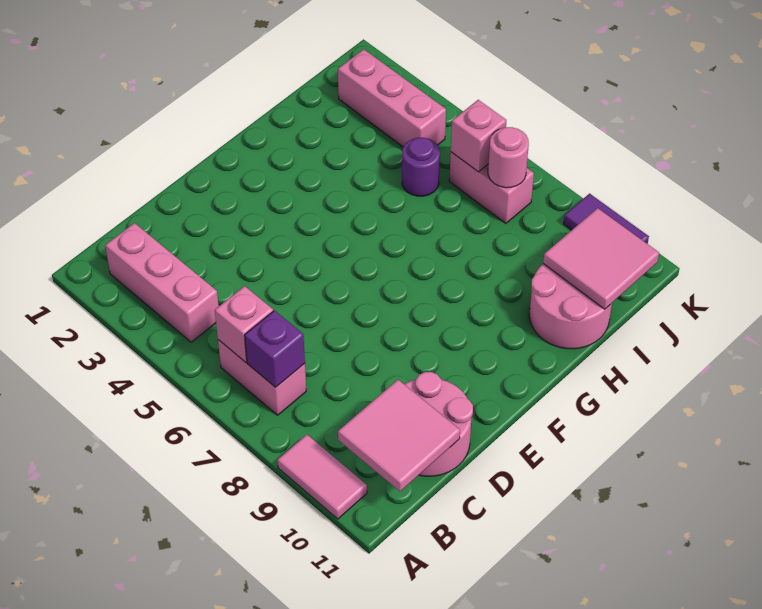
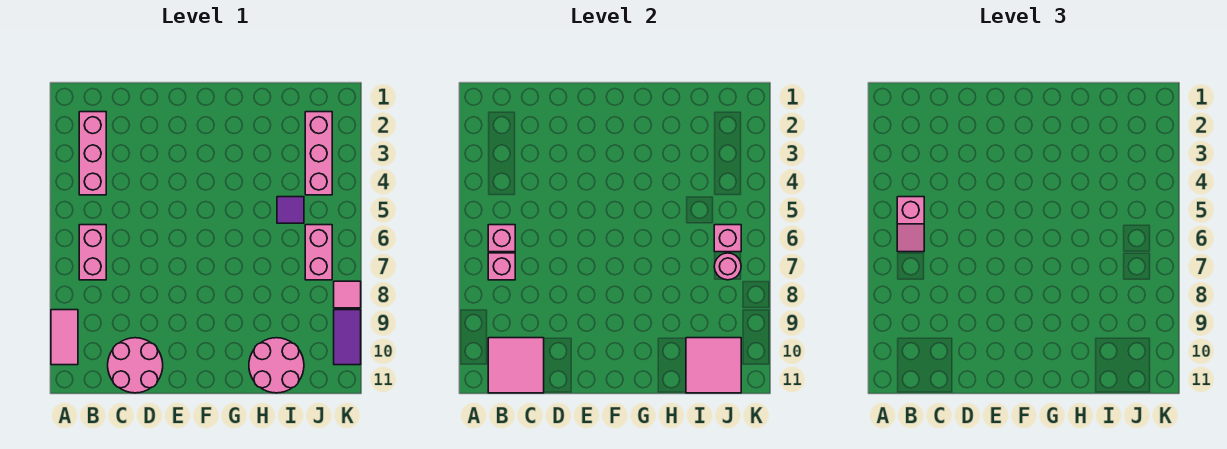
none -> pink slope B5:B6 level 3 top 5
purple brick B7 level 2 -> pink brick B7 level 2
purple round brick I5 level 1 -> purple tile I5 level 1
none -> pink tile K8 level 1

